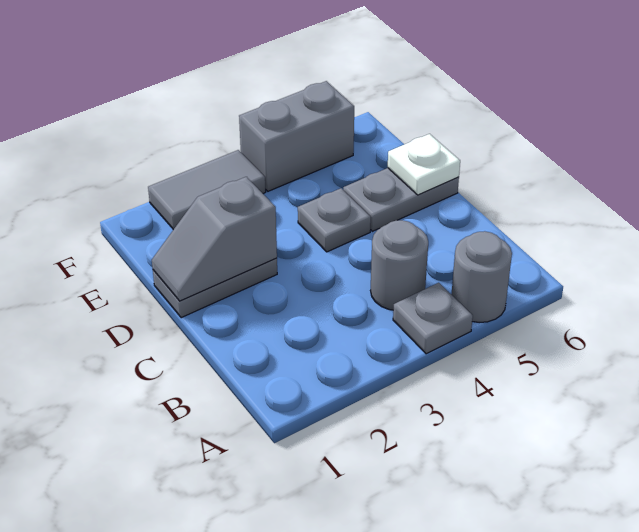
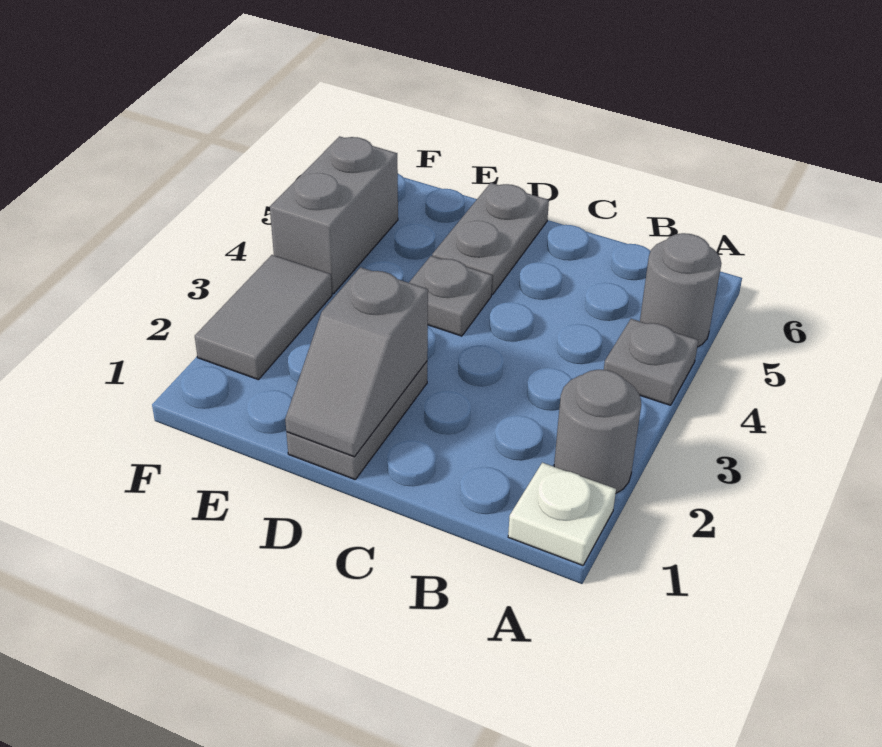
grey round brick B4 level 1 -> grey round brick A2 level 1
white plate D6 level 2 -> white plate A1 level 1

